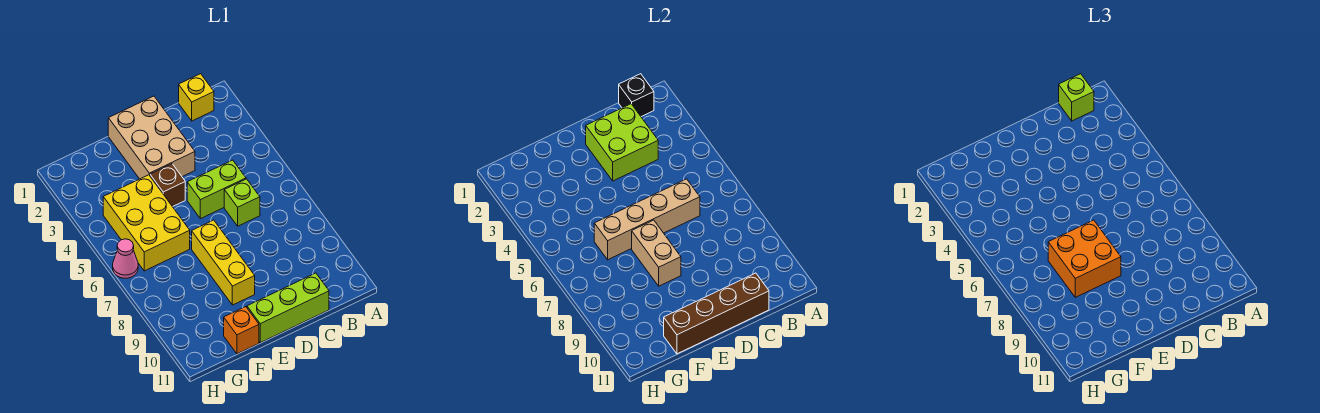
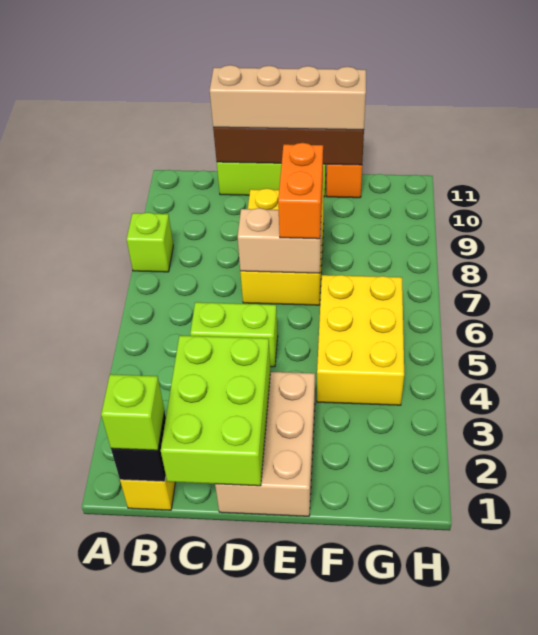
lime brick C2:D3 level 2 -> lime brick C1:D3 level 2
lime brick C6 level 1 -> lime brick A8 level 1
tan brick C6:F6 level 2 -> tan brick C11:F11 level 3
brown brick E4 level 1 -> none
yellow brick E7:E9 level 1 -> yellow brick D7:E9 level 1
tan brick E7:E8 level 2 -> tan brick D7:E7 level 2
orange brick E7:F8 level 3 -> orange brick E7:E8 level 3
pink cone H6 level 1 -> none

